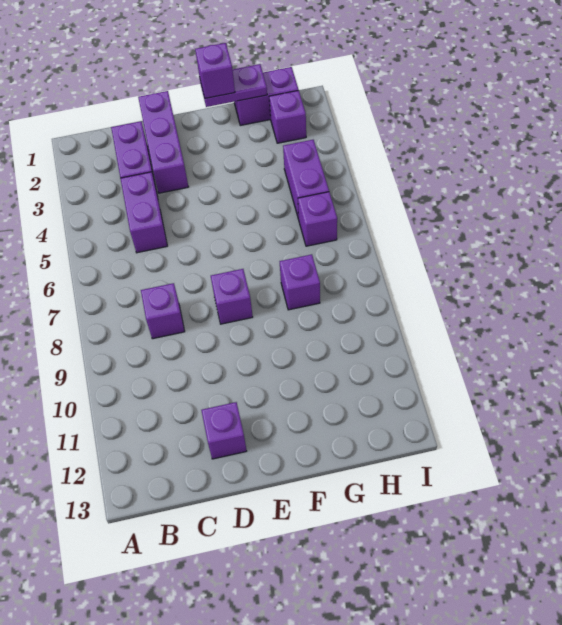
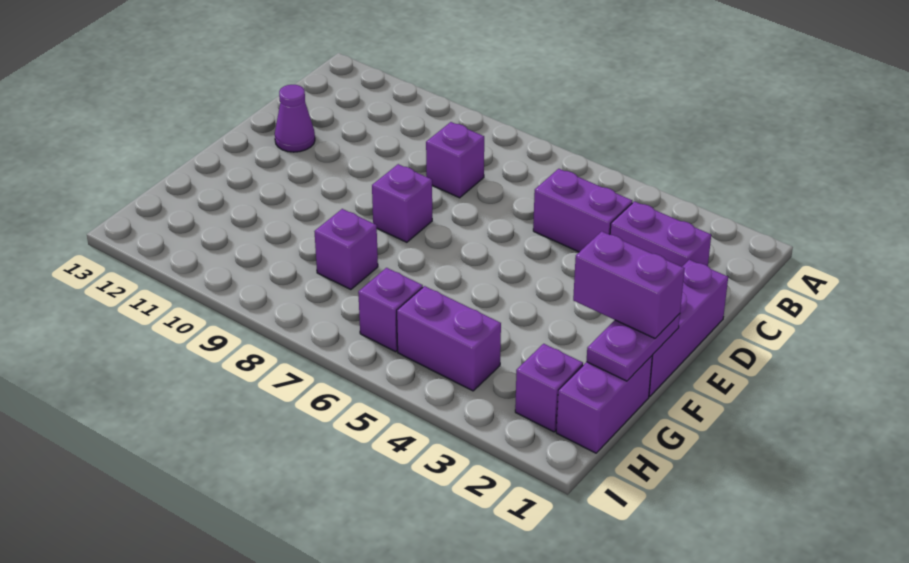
purple brick D1:D3 level 1 -> purple brick D1:F1 level 1
purple brick D12 level 1 -> purple cone D12 level 1
purple brick F1 level 3 -> purple brick F1:F2 level 3

